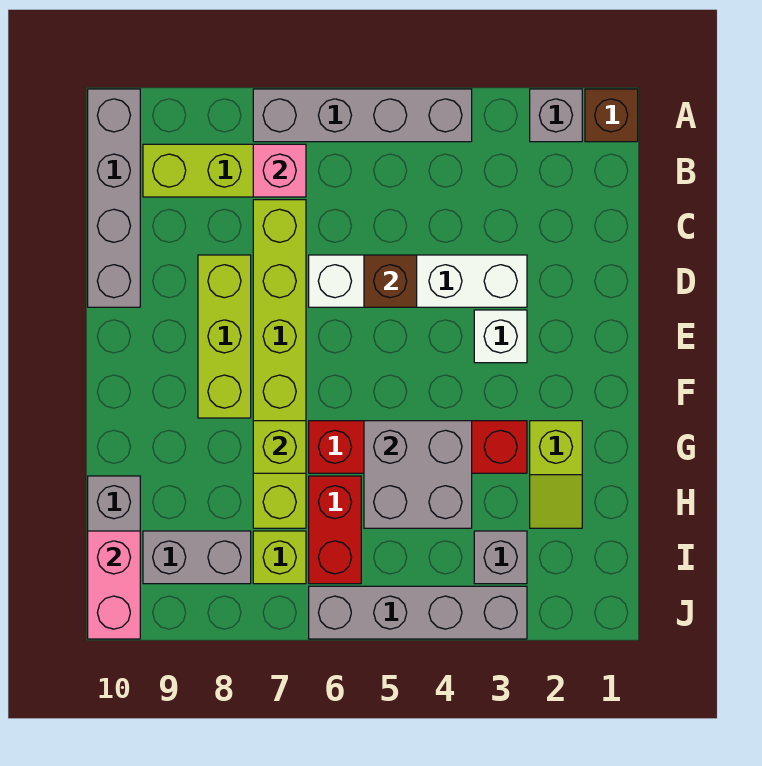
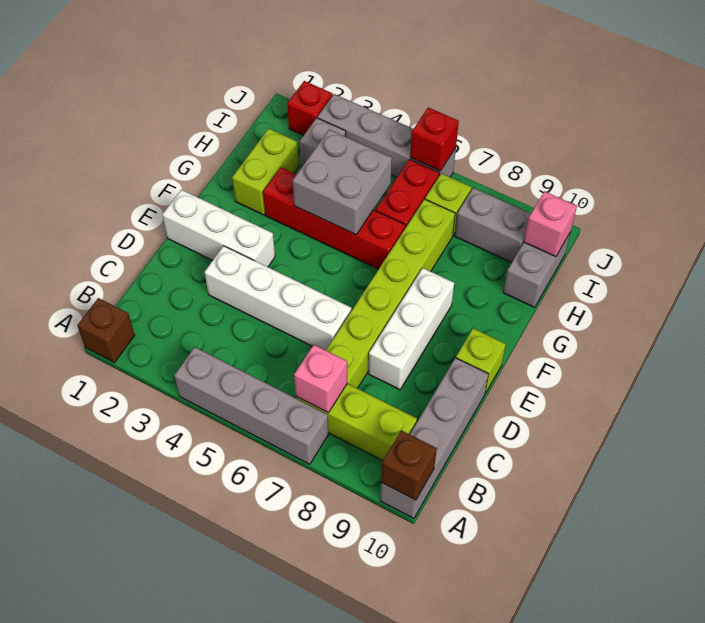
grey brick A2 level 1 -> none
brown brick D5 level 2 -> brown brick A10 level 2
lime brick D8:F8 level 1 -> white brick D8:F8 level 1
white brick E3 level 1 -> white brick E1:E3 level 1
lime slope G2:H2 level 1 top G -> lime brick G2:H2 level 1
lime brick G7 level 2 -> lime brick E10 level 1
pink brick I10:J10 level 2 -> pink brick I10 level 2
none -> red brick J2 level 1
none -> red brick J6 level 2

